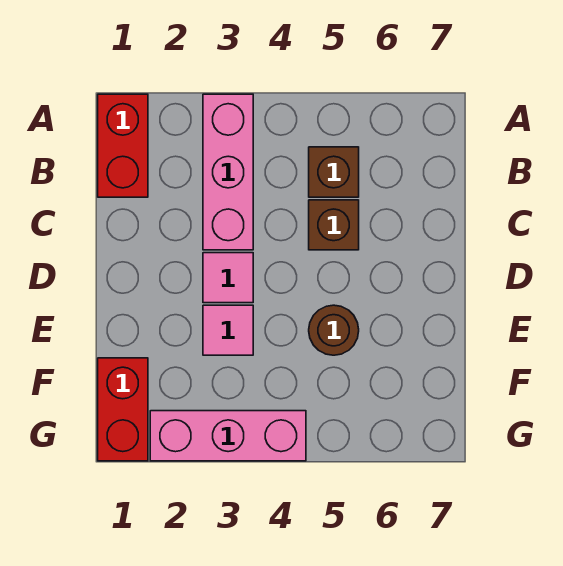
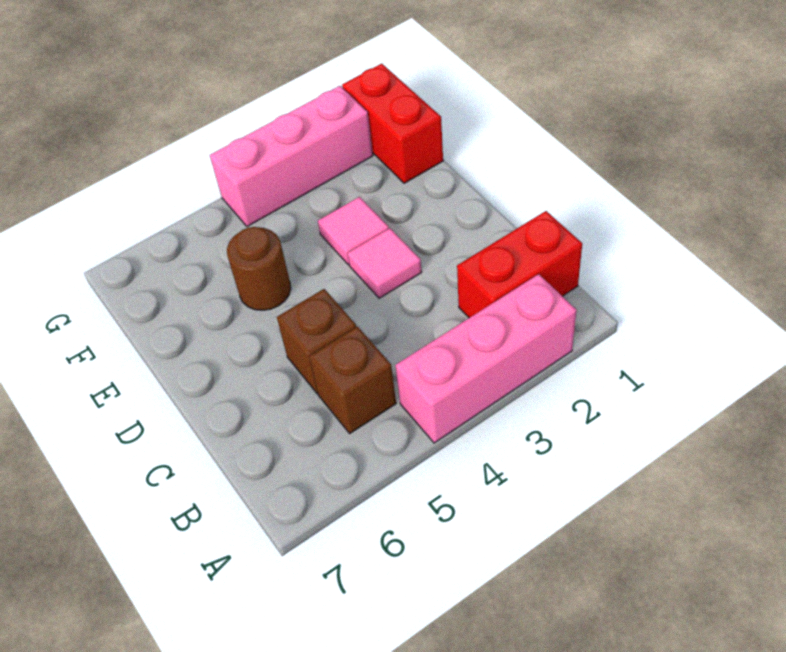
red brick A1:B1 level 1 -> red brick B1:B2 level 1
pink brick A3:C3 level 1 -> pink brick A2:A4 level 1

